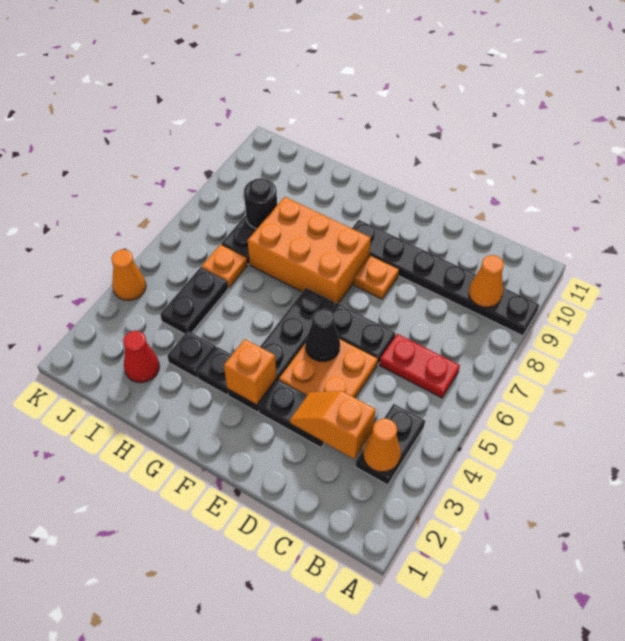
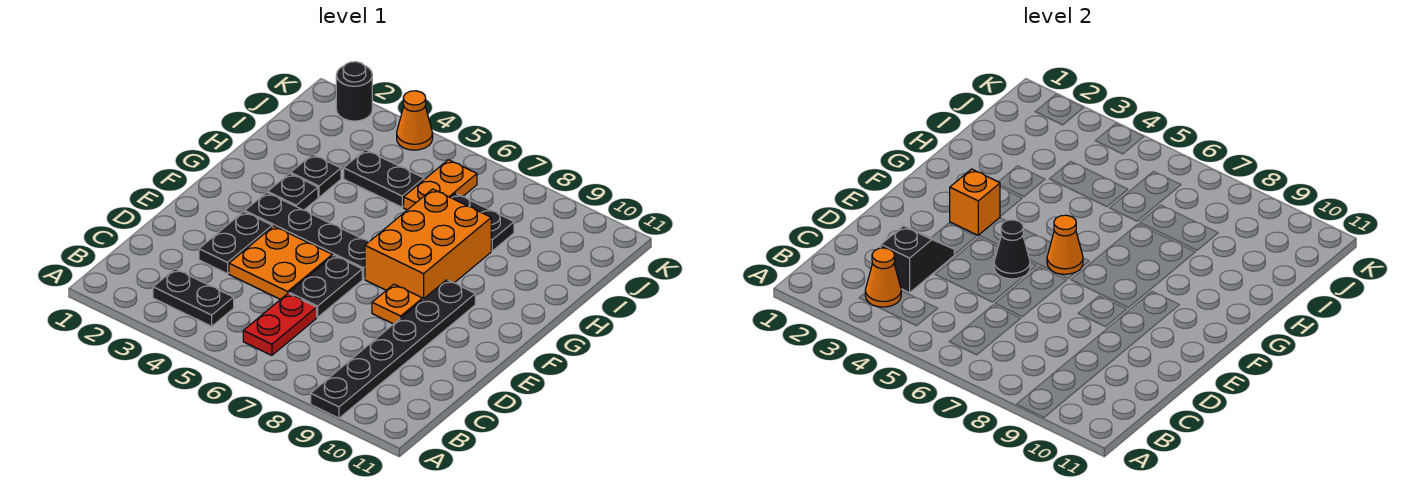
orange cone B9 level 2 -> orange cone F6 level 2
orange slope C3:D3 level 2 top C -> black slope C3:D3 level 2 top C
red cone I2 level 1 -> none
orange plate I6 level 1 -> orange plate I6:J6 level 1
black round brick I8 level 2 -> black round brick K2 level 1

